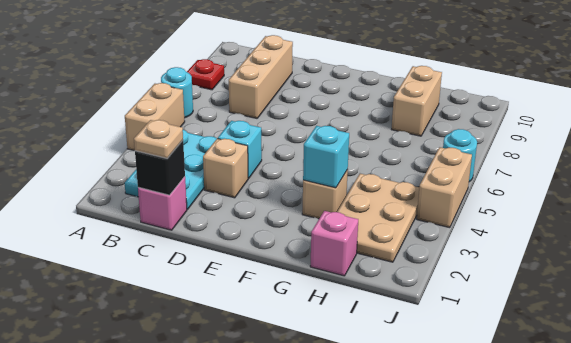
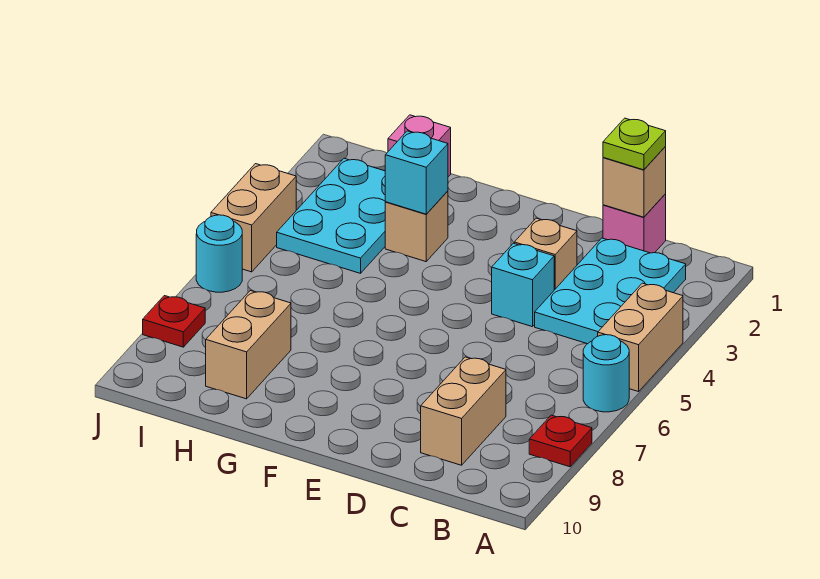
black brick C1 level 2 -> tan brick C1 level 2
tan plate C1 level 3 -> lime plate C1 level 3
tan brick C7:C9 level 1 -> tan brick C8:C9 level 1
tan plate H2:I4 level 1 -> cyan plate H2:I4 level 1
none -> red plate J8 level 1

